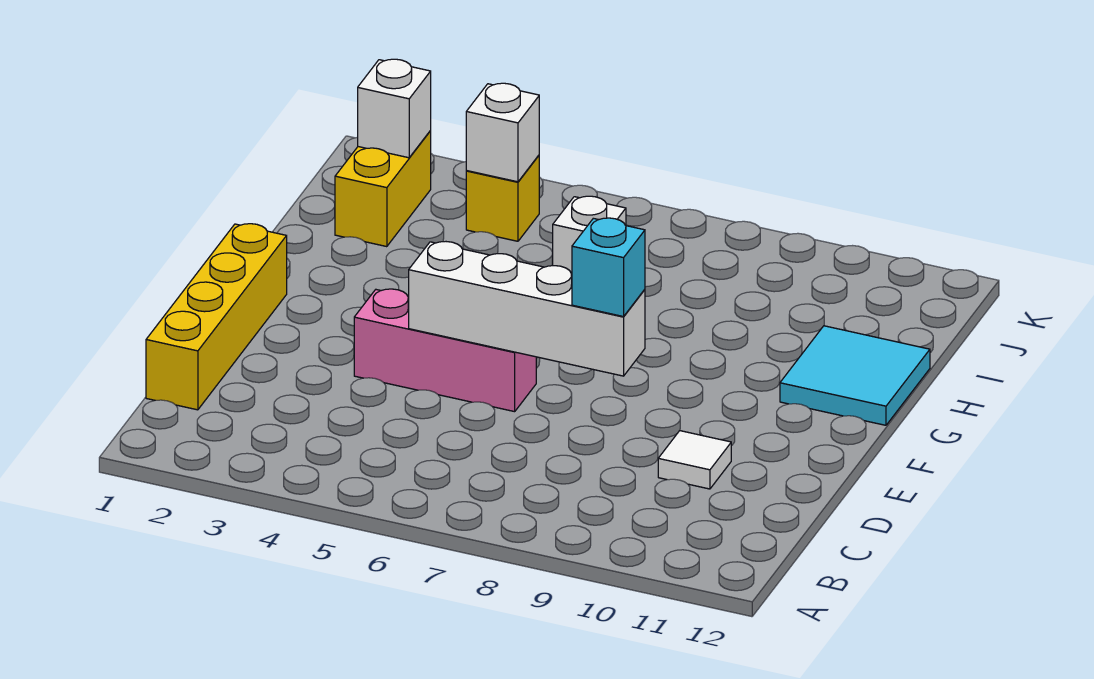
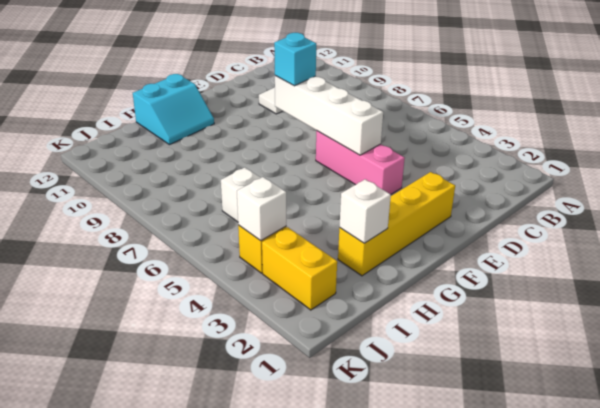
yellow brick C1:F1 level 1 -> yellow brick E2:H2 level 1
cyan tile G11:H12 level 1 -> cyan slope G11:H12 level 1 top 12
yellow brick I2:J2 level 1 -> yellow brick J2:J3 level 1
white brick J2 level 2 -> white brick H2 level 2

